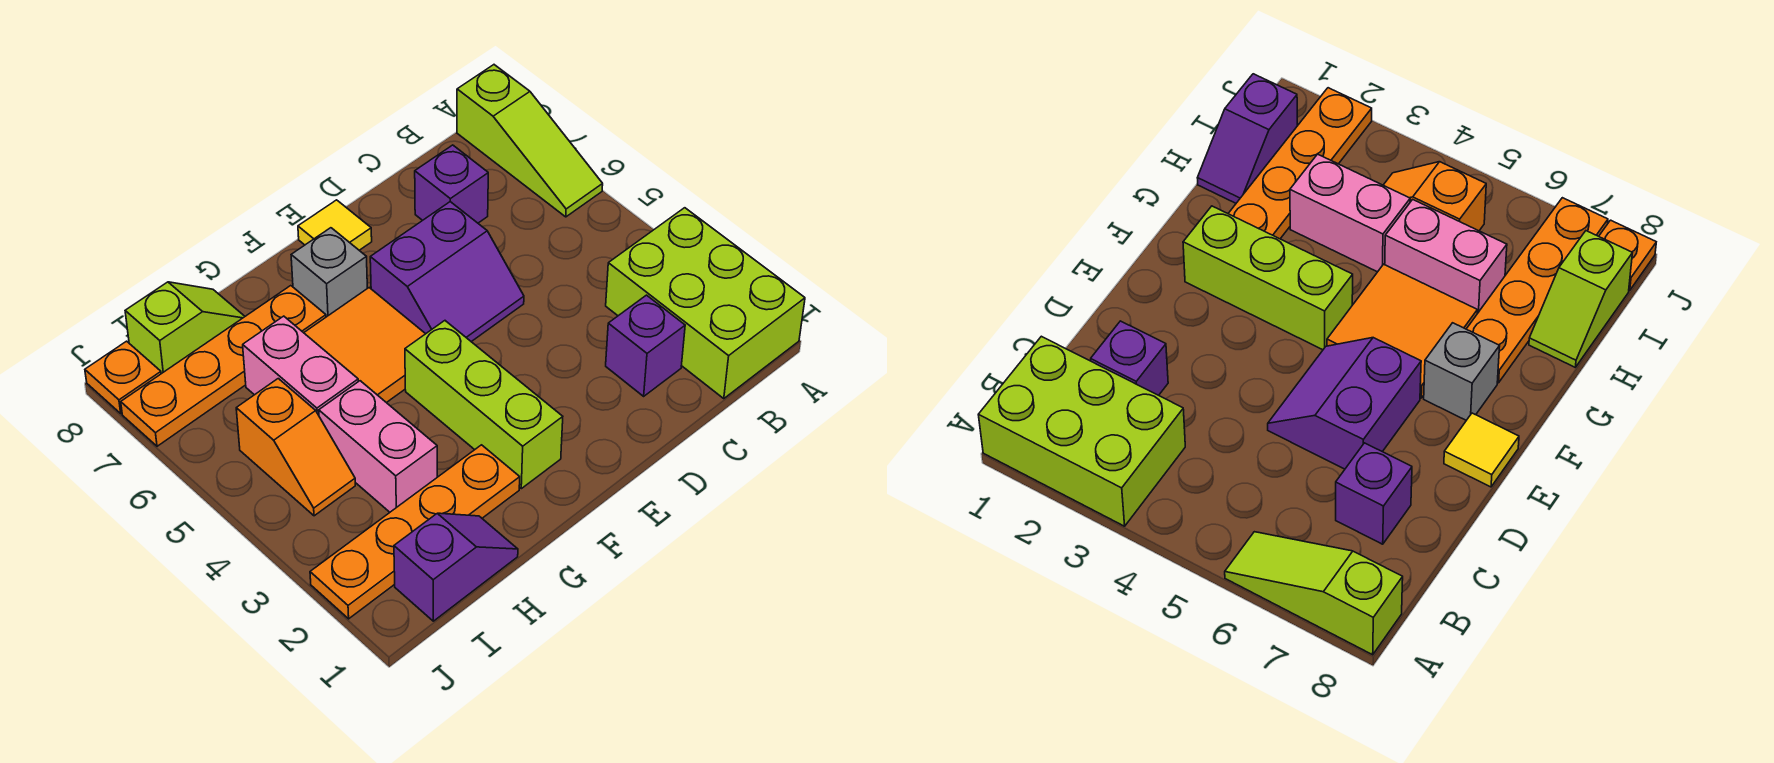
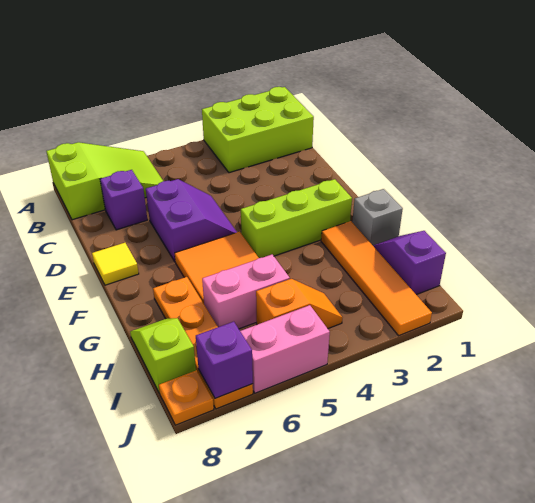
lime slope A6:A8 level 1 top 8 -> lime slope A6:B8 level 1 top 8
purple brick C2 level 1 -> purple brick J7 level 2
grey brick F7 level 1 -> grey brick G1 level 1
orange plate G2:J2 level 1 -> orange tile G2:J2 level 1
pink brick H3:H4 level 1 -> pink brick J5:J6 level 1

